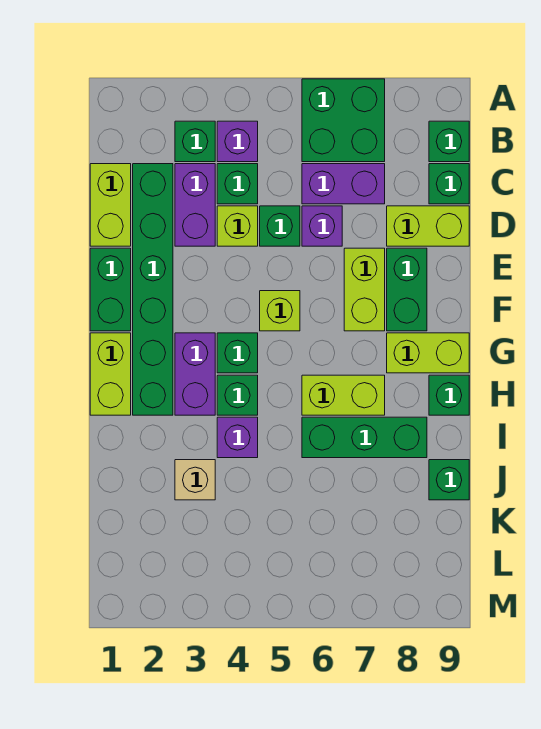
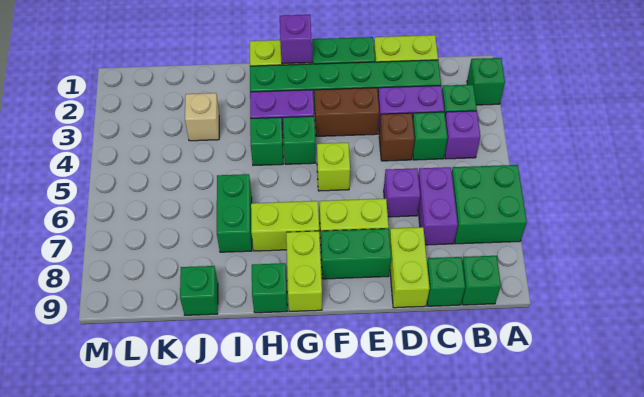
lime brick D4 level 1 -> brown brick D4 level 1
green brick D5 level 1 -> green brick A2 level 1
none -> brown brick E3:F3 level 1
lime brick H6:H7 level 1 -> lime brick G7:H7 level 1
purple brick I4 level 1 -> purple brick G1 level 2
green brick I6:I8 level 1 -> green brick I6:I7 level 1

